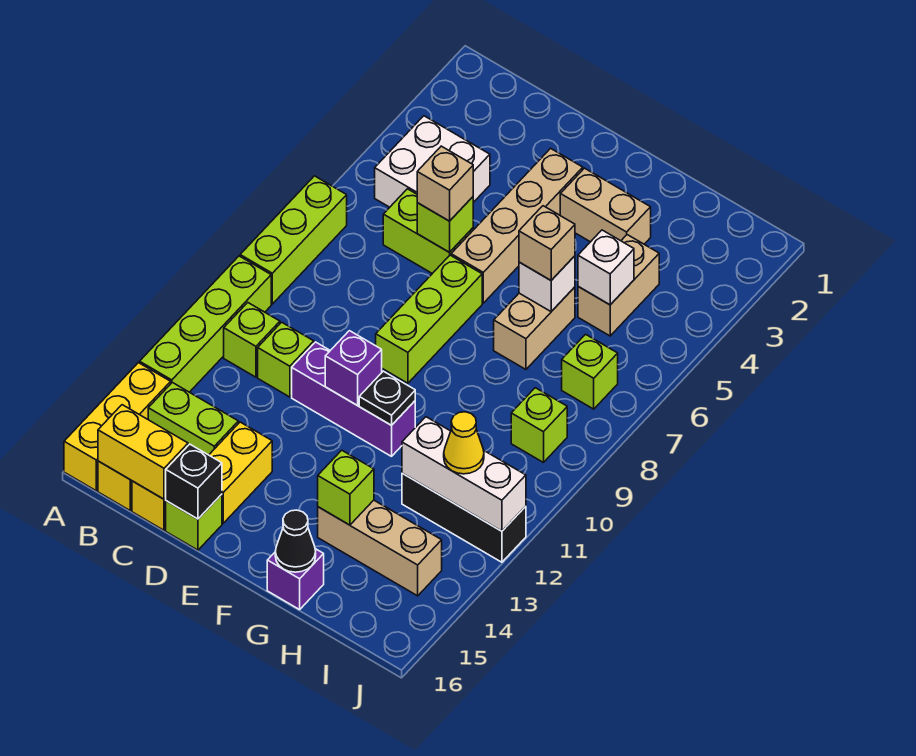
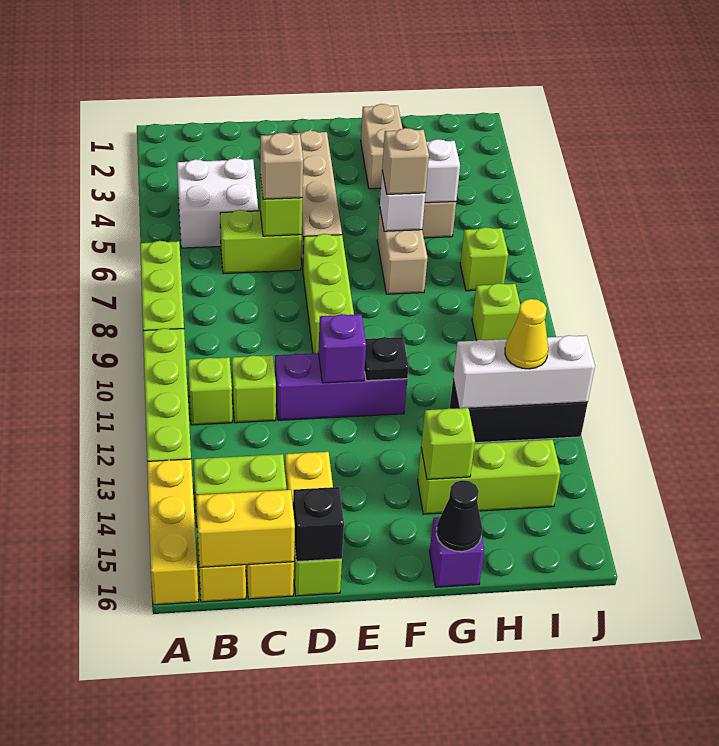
tan brick F3:G3 level 1 -> tan brick G2:G3 level 1
tan brick G14:I14 level 1 -> lime brick G14:I14 level 1

